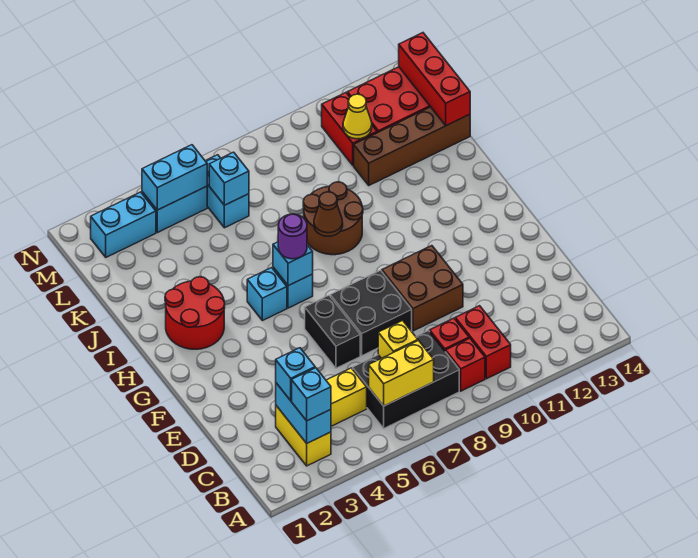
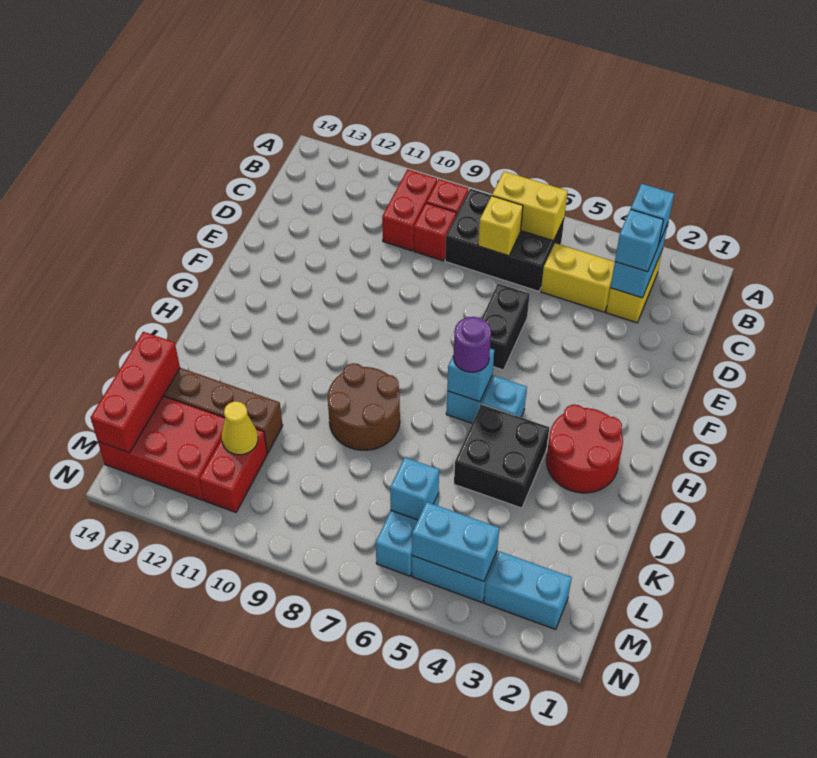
black brick E7:F8 level 1 -> black brick I4:J5 level 1
brown brick E9:F10 level 1 -> none
brown cone I8 level 2 -> none

